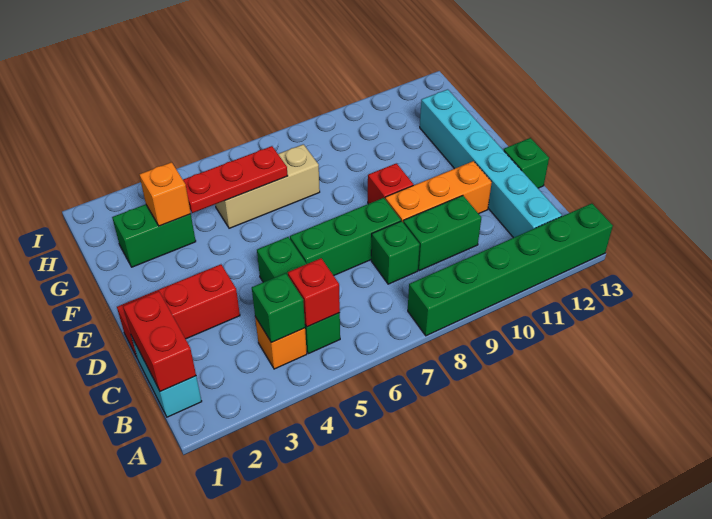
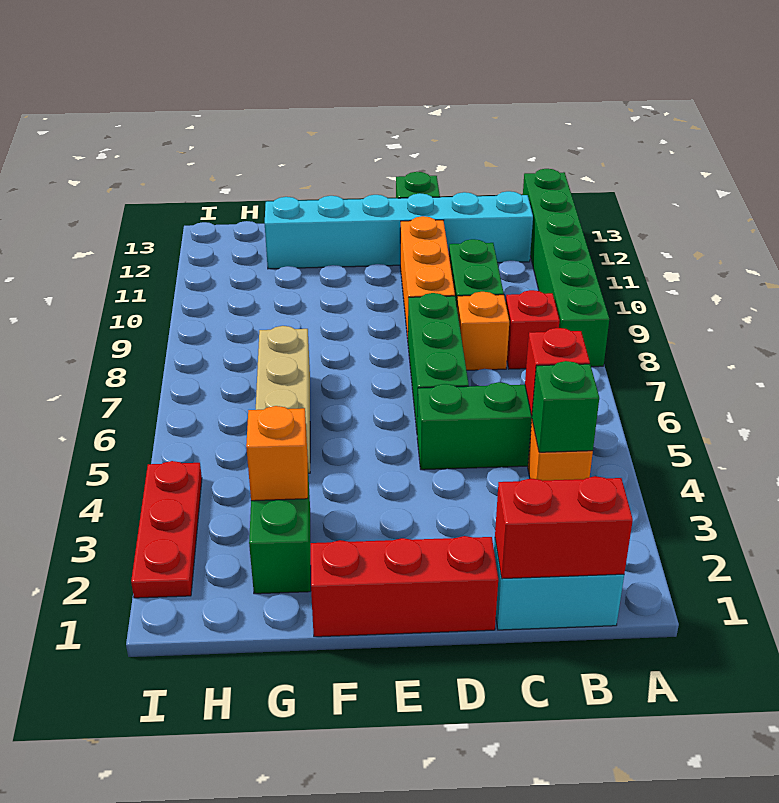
green brick C8 level 1 -> orange brick C8 level 1
red brick D1:D3 level 1 -> red brick D1:F1 level 1
red brick E9 level 1 -> red brick B8 level 1
red plate G4:G6 level 2 -> red plate I2:I4 level 1

